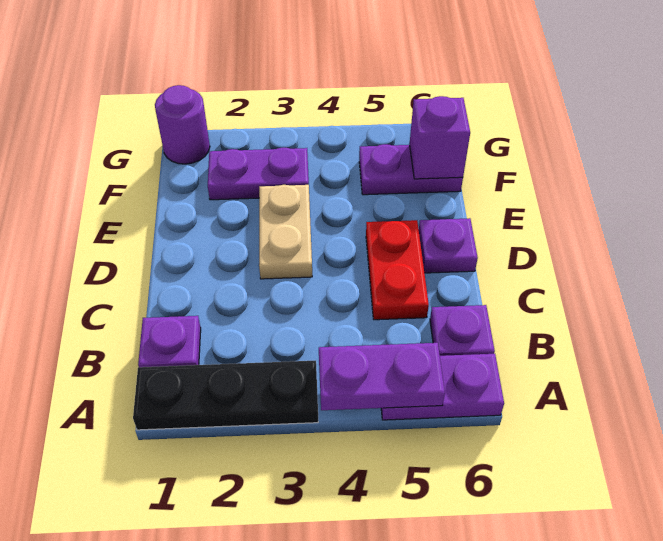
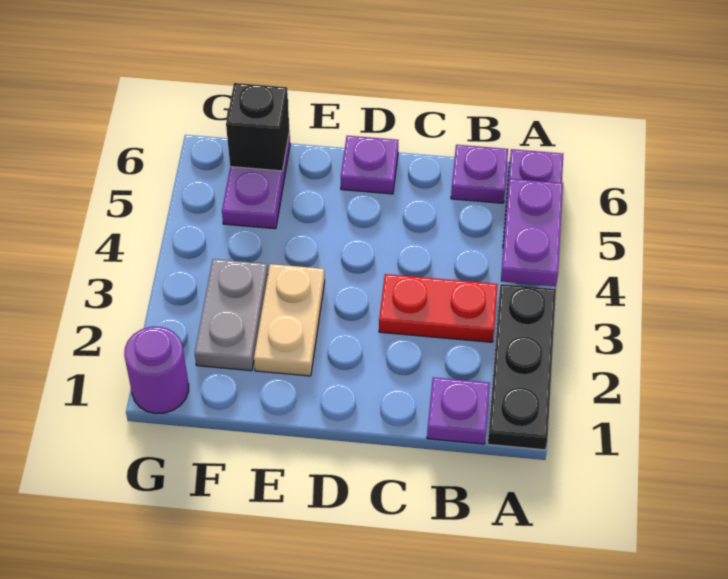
red plate C5:D5 level 1 -> red plate B3:C3 level 1
tan plate D3:E3 level 1 -> tan plate E2:E3 level 1
purple plate F2:F3 level 1 -> grey plate F2:F3 level 1
purple brick F6 level 2 -> black brick F6 level 2

